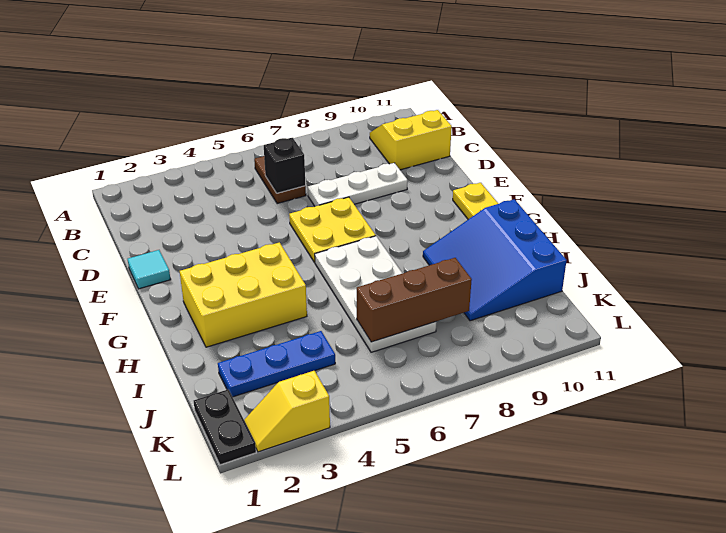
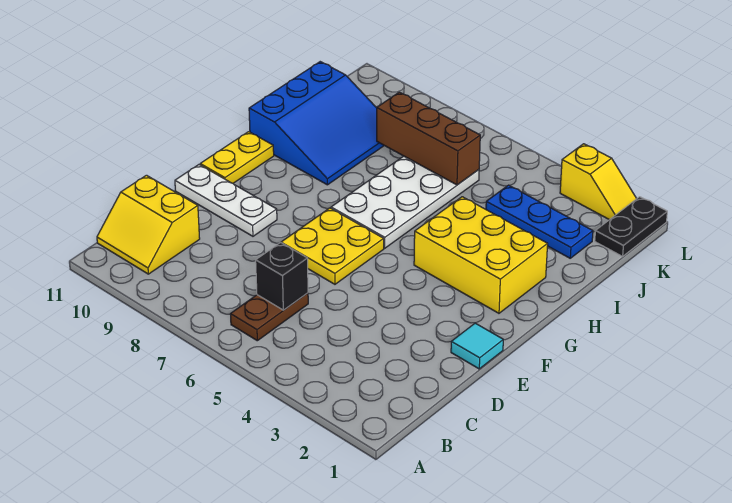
white plate D7:D9 level 1 -> white plate E9:E11 level 1

